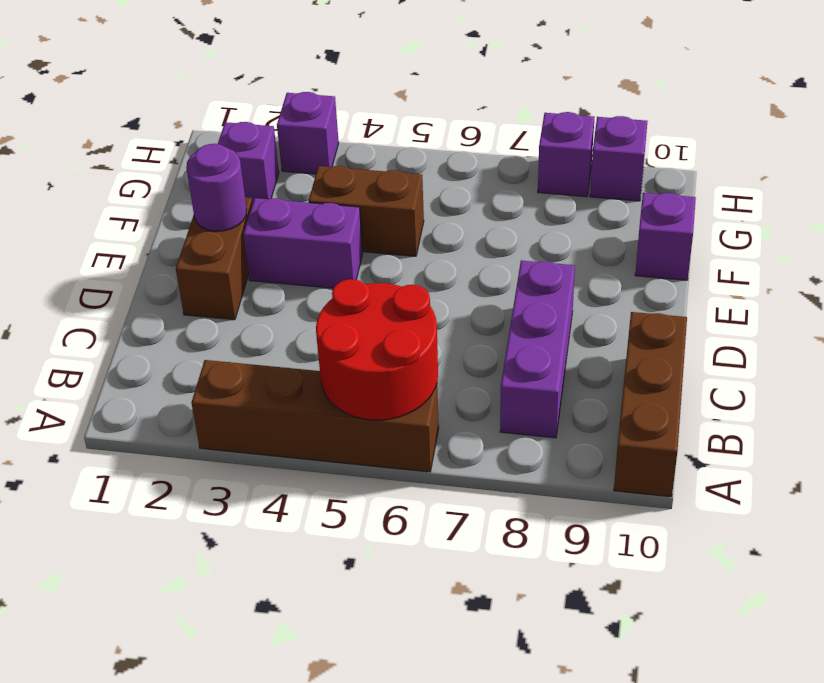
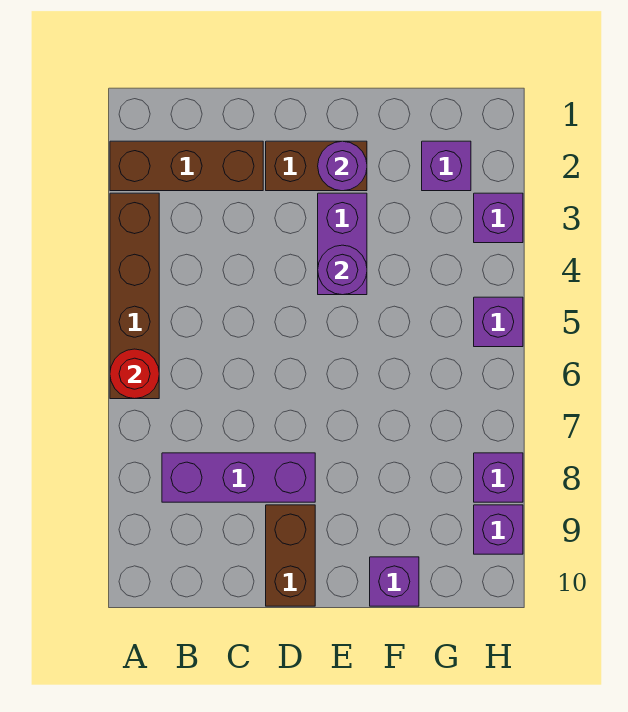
red round brick A5:B6 level 2 -> red round brick A6 level 2
brown brick A10:C10 level 1 -> brown brick A2:C2 level 1
none -> purple round brick E4 level 2
brown brick F4:F5 level 1 -> brown brick D9:D10 level 1
none -> purple brick H5 level 1

